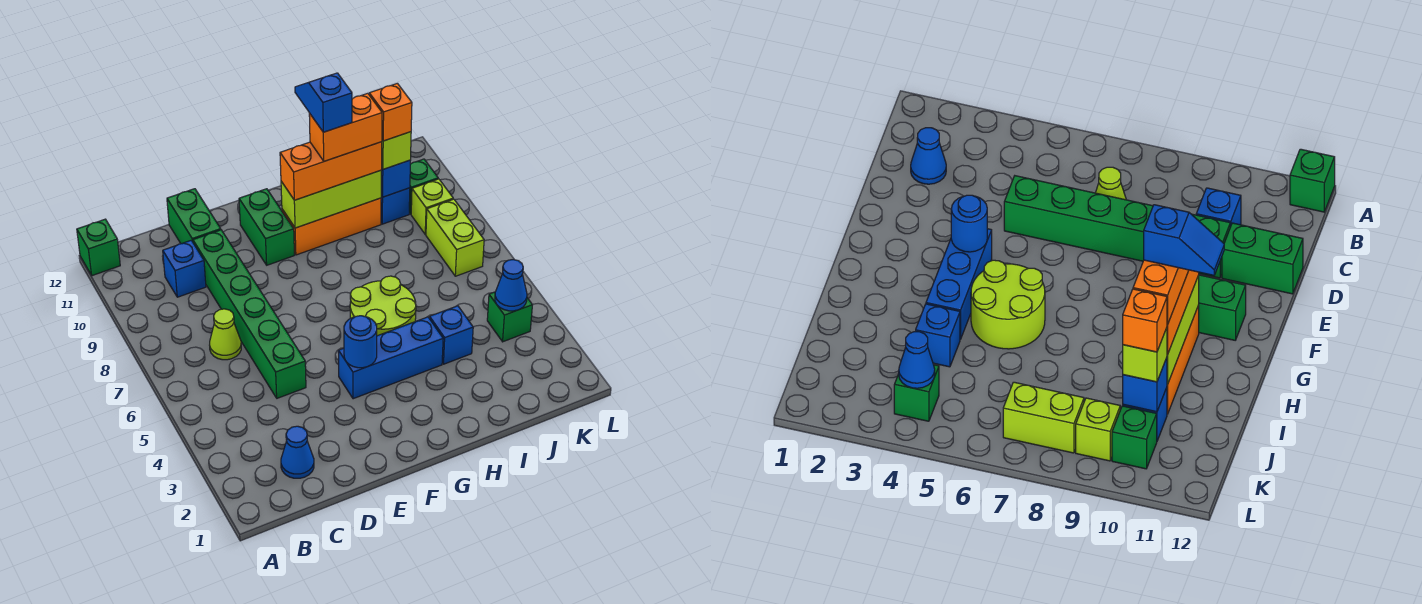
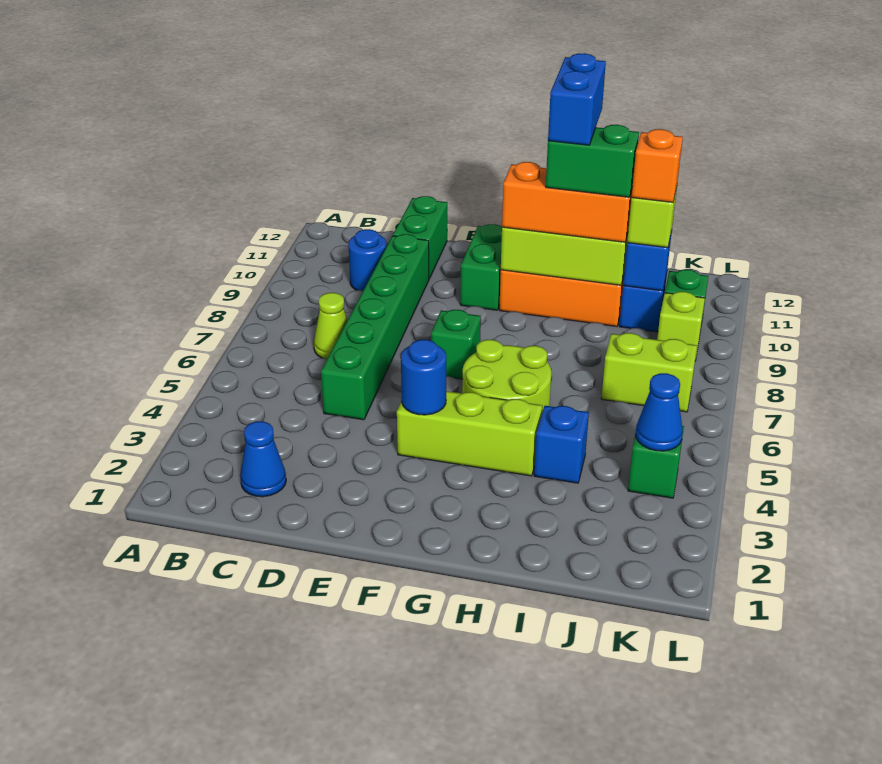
green brick A12 level 1 -> green brick F7 level 1
blue brick C10 level 1 -> blue round brick C10 level 1
blue brick F4:H4 level 1 -> lime brick F4:H4 level 1
orange brick H10:I10 level 4 -> green brick H10:I10 level 4
blue slope H10:H11 level 5 top 10 -> blue brick H10:H11 level 5
lime brick K7:K8 level 1 -> lime brick J7:K7 level 1

